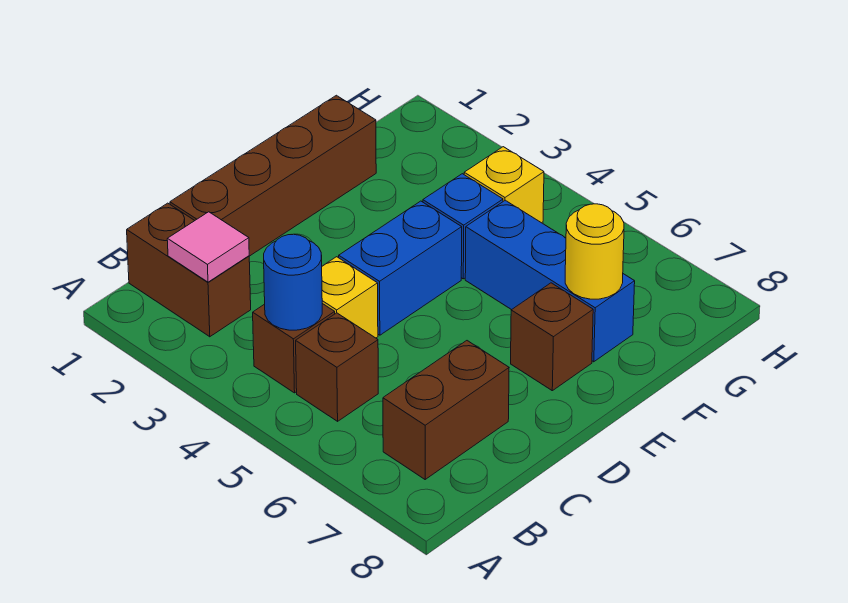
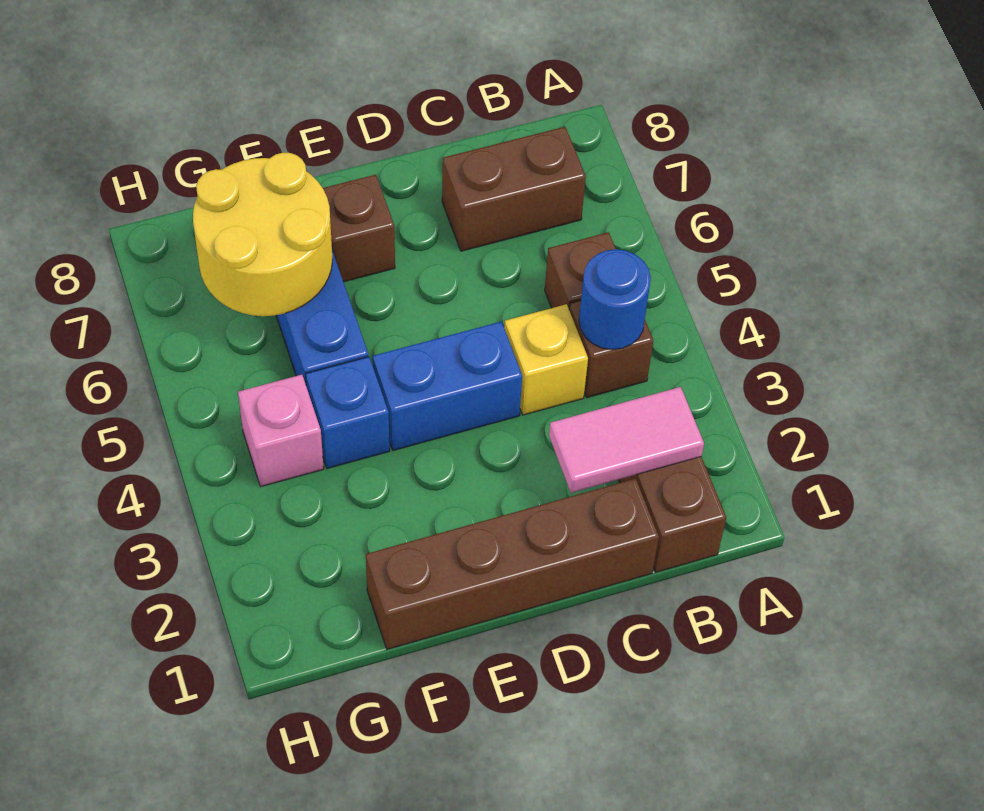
pink tile B2 level 2 -> pink tile B2:C2 level 2
yellow round brick F7 level 2 -> yellow round brick F6:G7 level 2
yellow brick G4 level 1 -> pink brick G4 level 1

